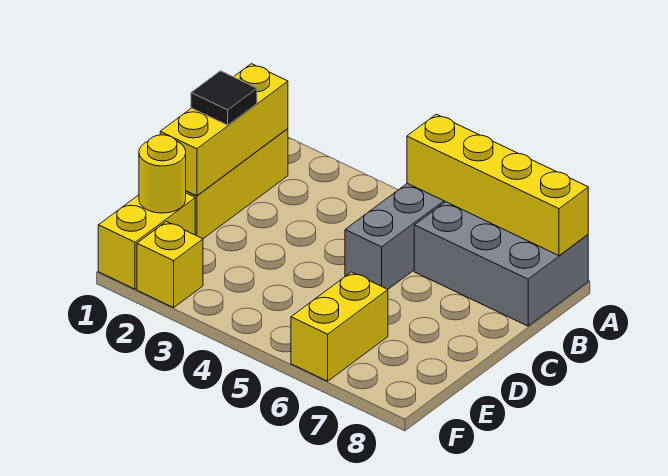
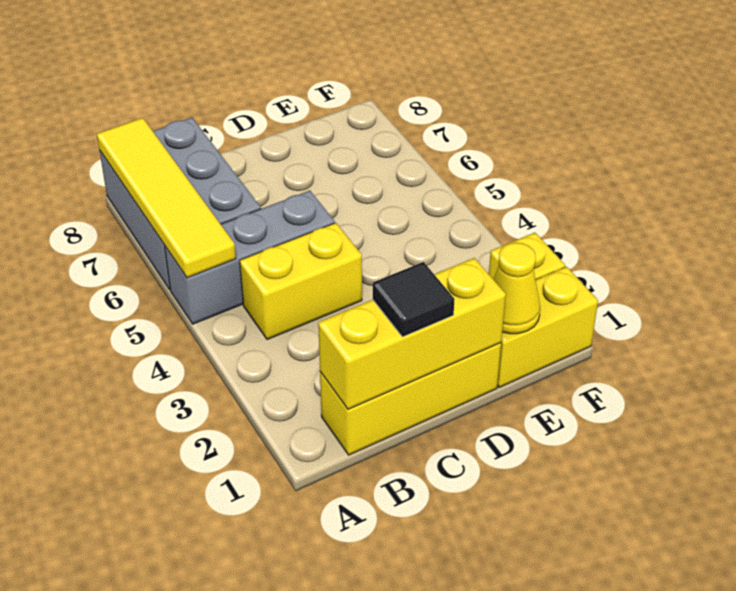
yellow brick A5:A8 level 2 -> yellow tile A5:A8 level 2
yellow round brick E1 level 2 -> yellow cone E1 level 2
yellow brick E6:F6 level 1 -> yellow brick B4:C4 level 1

